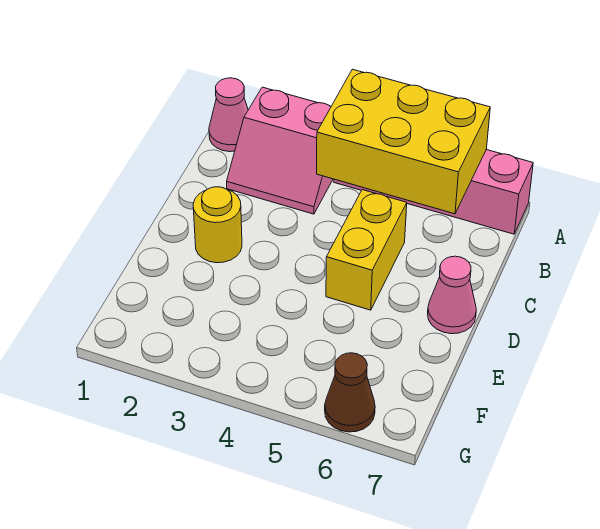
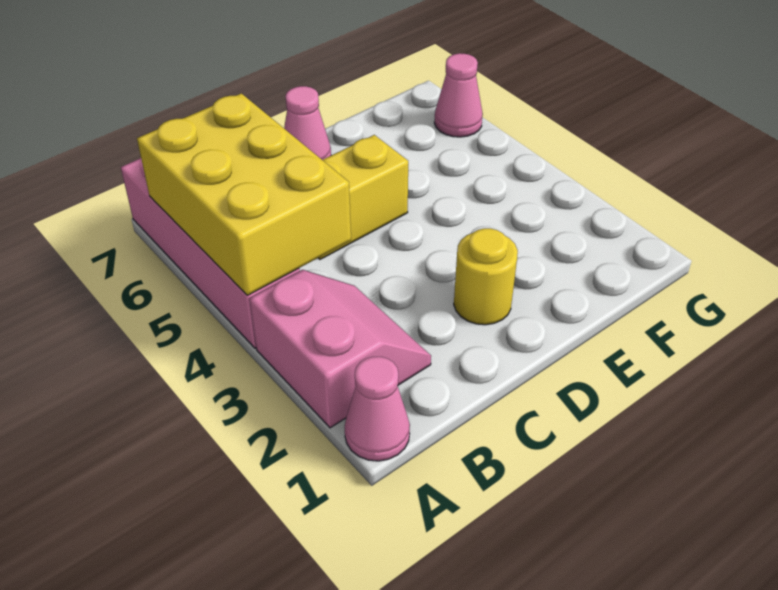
brown cone G6 level 1 -> pink cone G6 level 1

